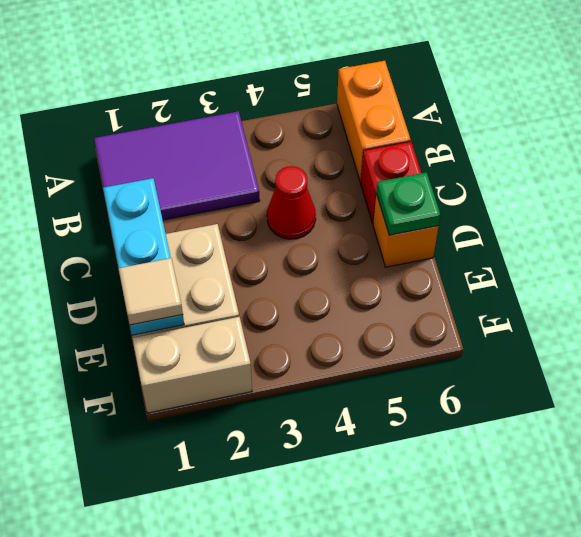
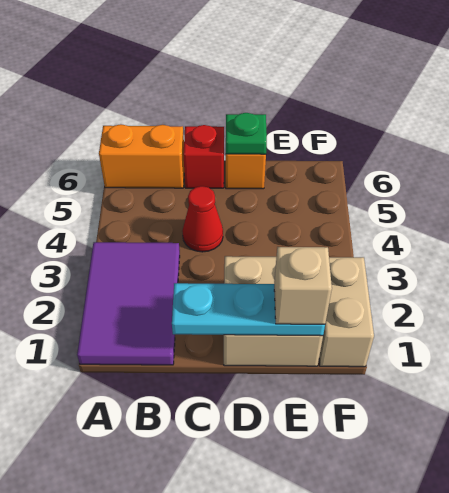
tan tile E1 level 3 -> tan brick E1 level 3

